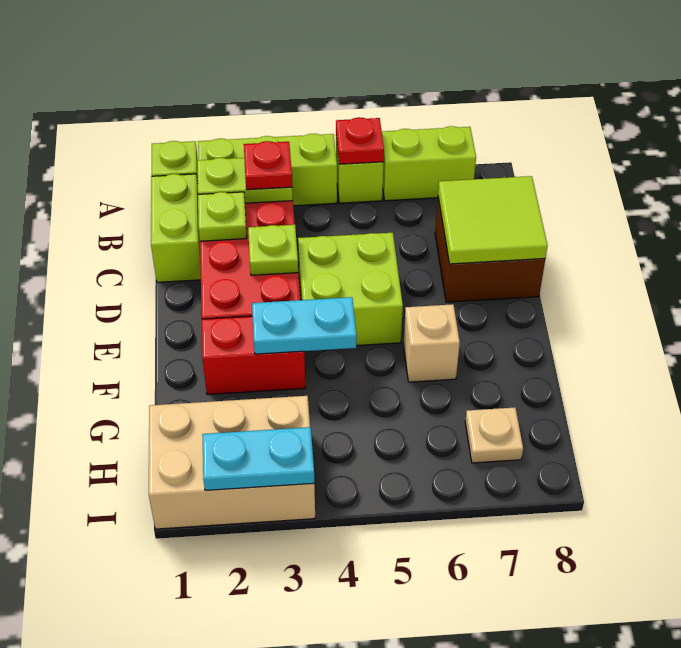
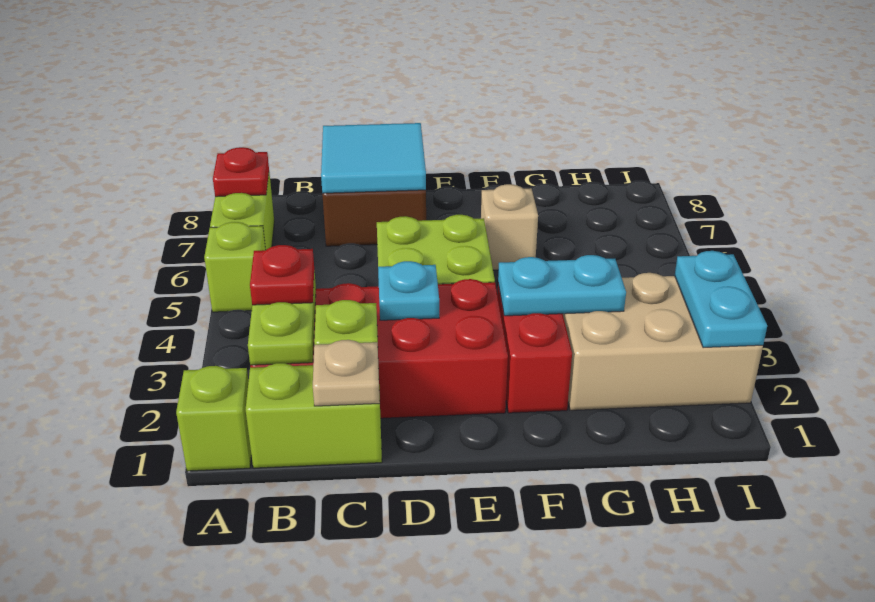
lime brick A2:A4 level 1 -> none
red plate A5 level 2 -> red plate A7 level 2
lime tile C7:D8 level 2 -> cyan tile C7:D8 level 2
lime plate D3 level 2 -> cyan plate D3 level 2
cyan plate F3:F4 level 2 -> cyan plate F3:G3 level 2
tan brick H1:I3 level 1 -> tan brick G2:I3 level 1
tan plate H7 level 1 -> tan plate C1 level 2

